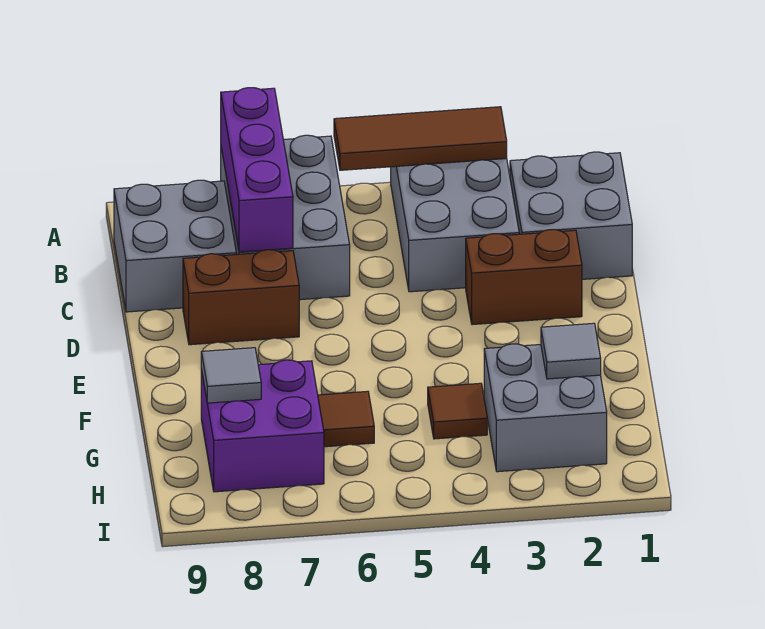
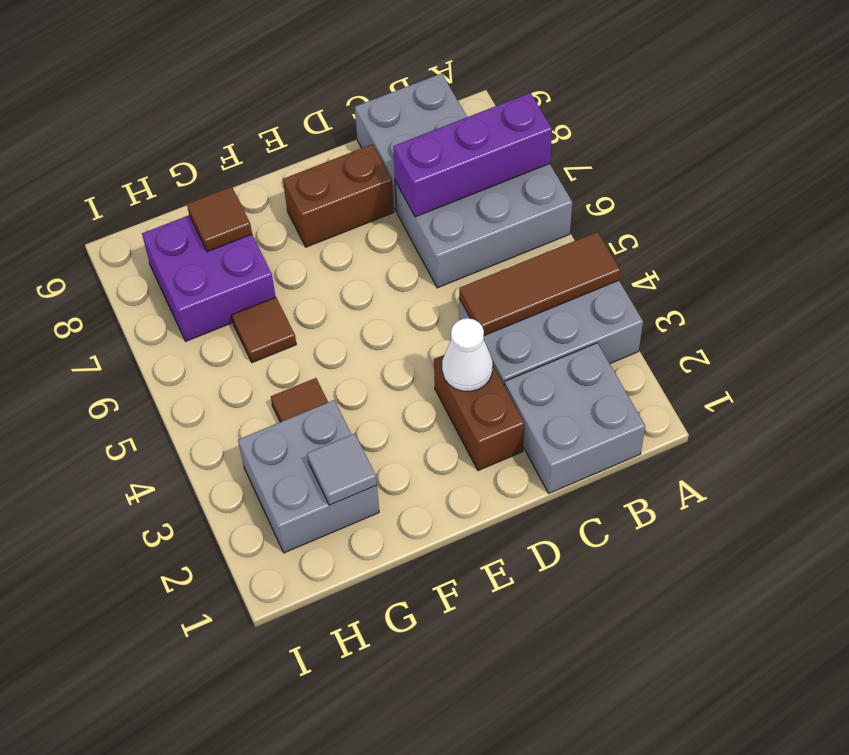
brown tile A3:A5 level 2 -> brown tile A4:C4 level 2
none -> white cone D3 level 2
brown brick D7:D8 level 1 -> brown brick D8:E8 level 1
grey tile G8 level 2 -> brown tile G8 level 2

